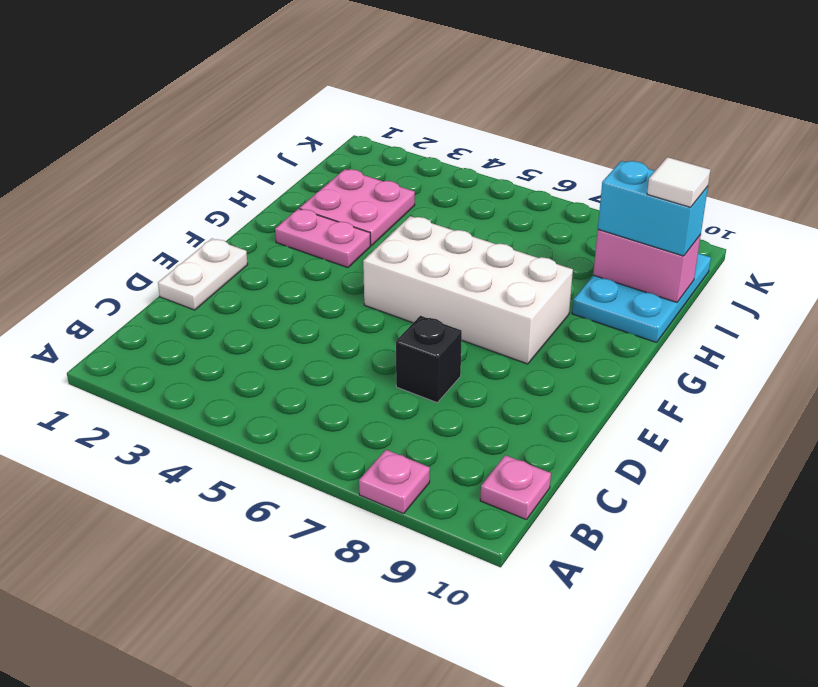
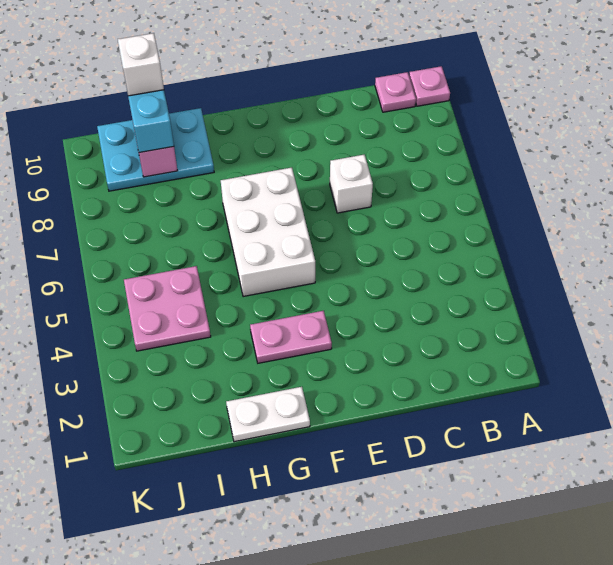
pink plate A8 level 1 -> pink plate A10 level 1
white plate D1:E1 level 1 -> white plate G1:H1 level 1
black brick D7 level 1 -> white brick D7 level 1
white brick F5:G8 level 1 -> white brick F5:G7 level 1
pink plate G2:G3 level 1 -> pink plate F3:G3 level 1
pink plate H2:I3 level 1 -> pink plate I4:J5 level 1
white tile I10 level 4 -> white brick I10 level 4

